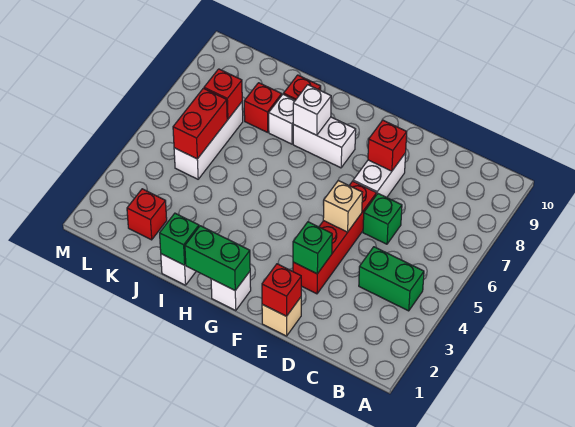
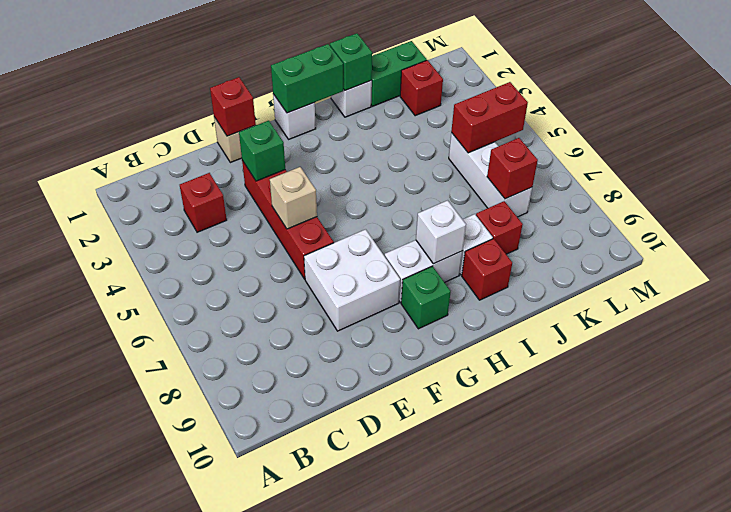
green brick B4:C4 level 1 -> green brick J1:K1 level 1
green brick D6 level 1 -> green brick G9 level 1
white brick E7:E8 level 1 -> white brick E7:F8 level 1
red brick E8 level 2 -> red brick C3 level 1
red brick K5:K6 level 2 -> red brick K5:L5 level 2

